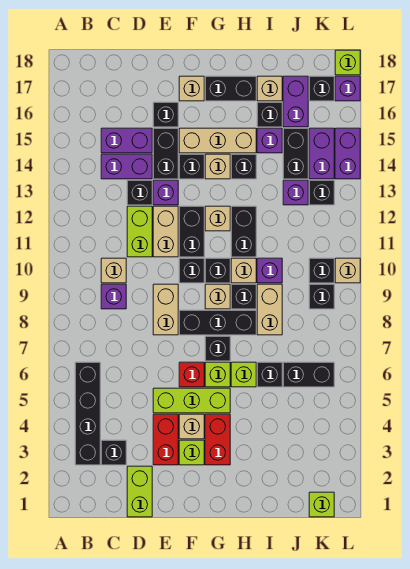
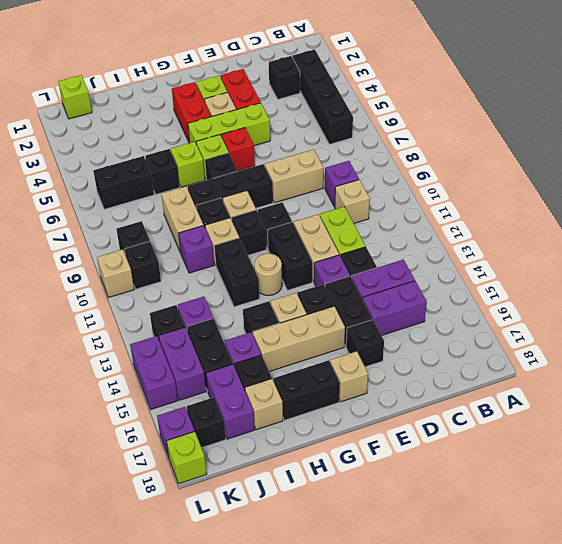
lime brick D1:D2 level 1 -> none
tan brick E8:E9 level 1 -> tan brick D8:E8 level 1
tan brick G12 level 1 -> tan round brick G12 level 1

